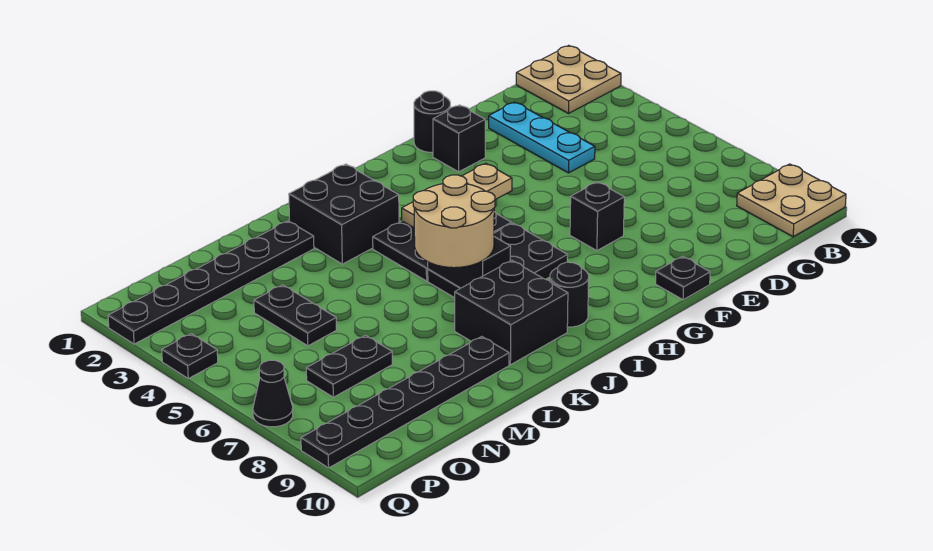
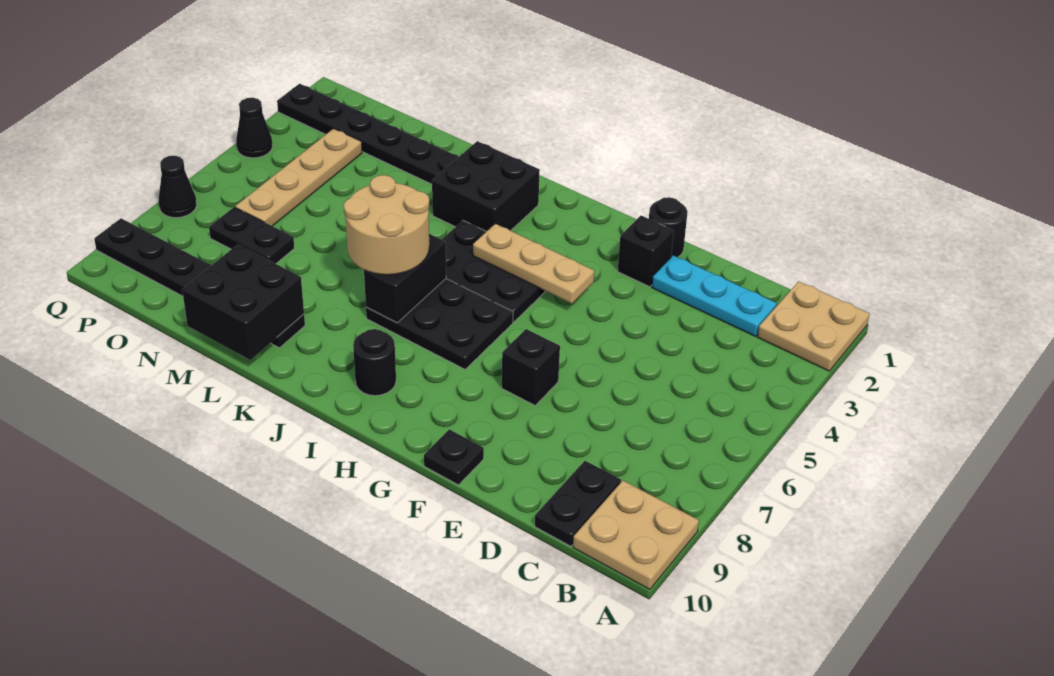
cyan plate D2:D4 level 1 -> cyan plate C2:E2 level 1
black brick J8:K9 level 1 -> black brick L9:M10 level 2
black plate N4:N5 level 1 -> black plate C9:C10 level 1
none -> tan plate O3:O6 level 1
black plate Q4 level 1 -> black cone Q4 level 1

